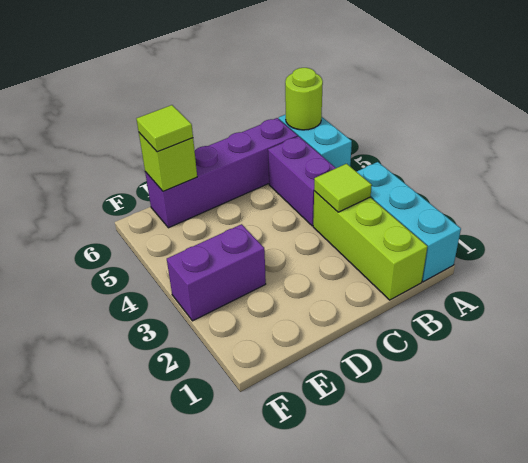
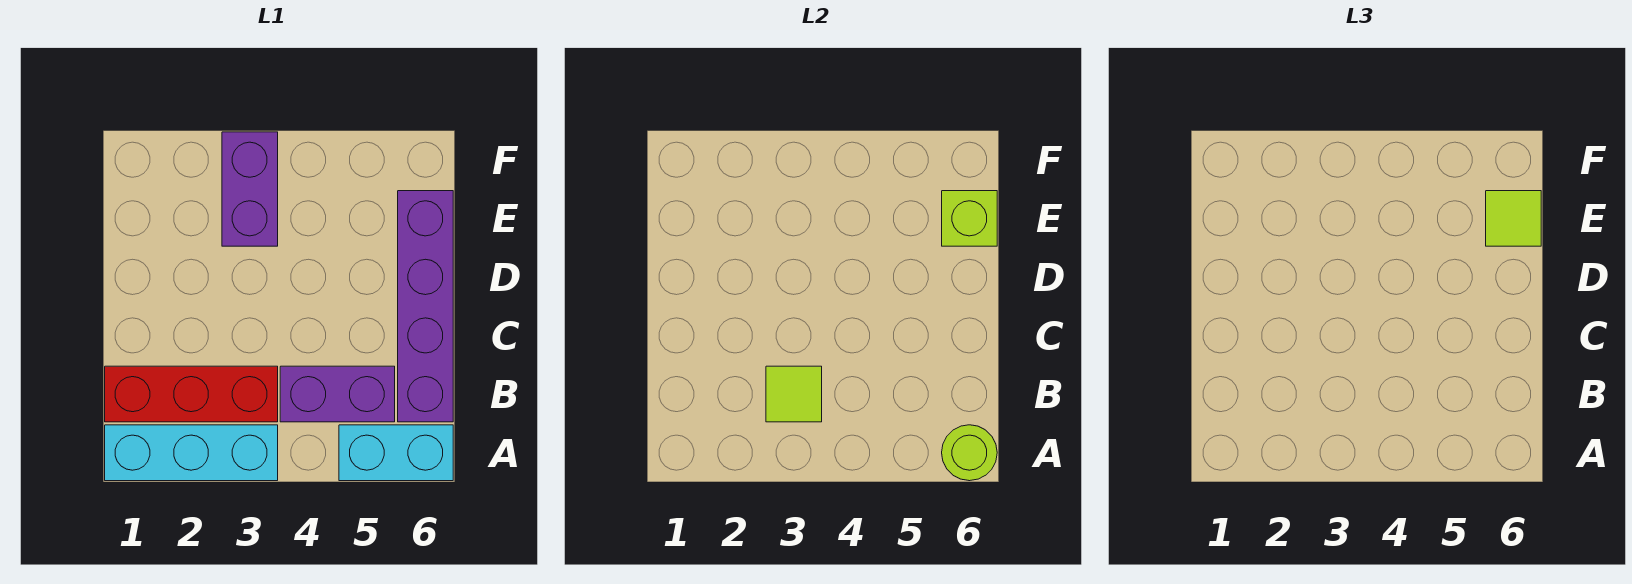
lime brick B1:B3 level 1 -> red brick B1:B3 level 1

